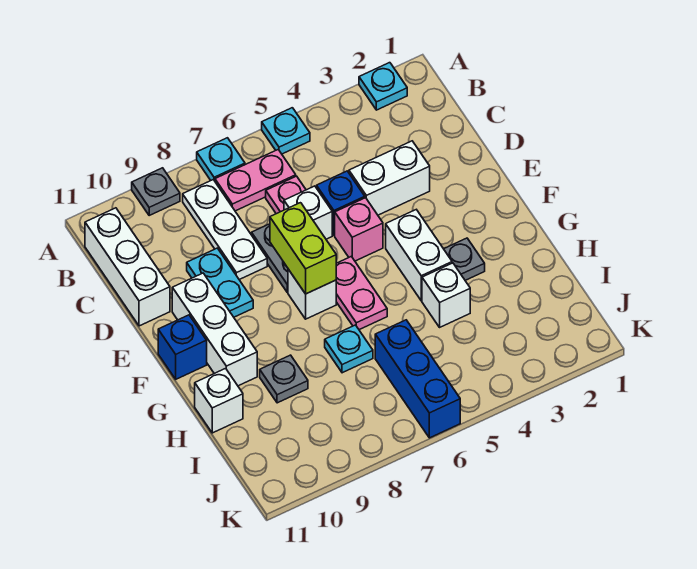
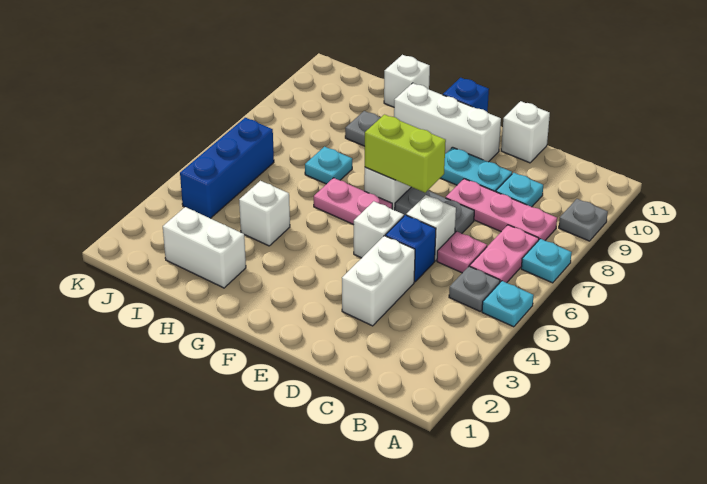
cyan plate A2 level 1 -> cyan plate C9 level 1
white plate B8:D8 level 1 -> pink plate B8:D8 level 1
white brick B11:D11 level 1 -> white brick D11 level 1
pink brick E5 level 1 -> white brick E5 level 1
white brick F4:G4 level 1 -> white brick H2:I2 level 1
grey plate G3 level 1 -> grey plate B5 level 1
blue brick I6:K6 level 1 -> blue brick J4:J6 level 1

